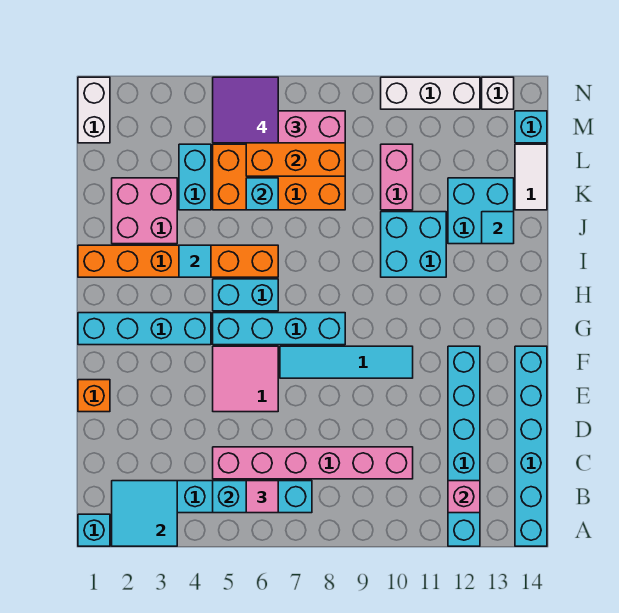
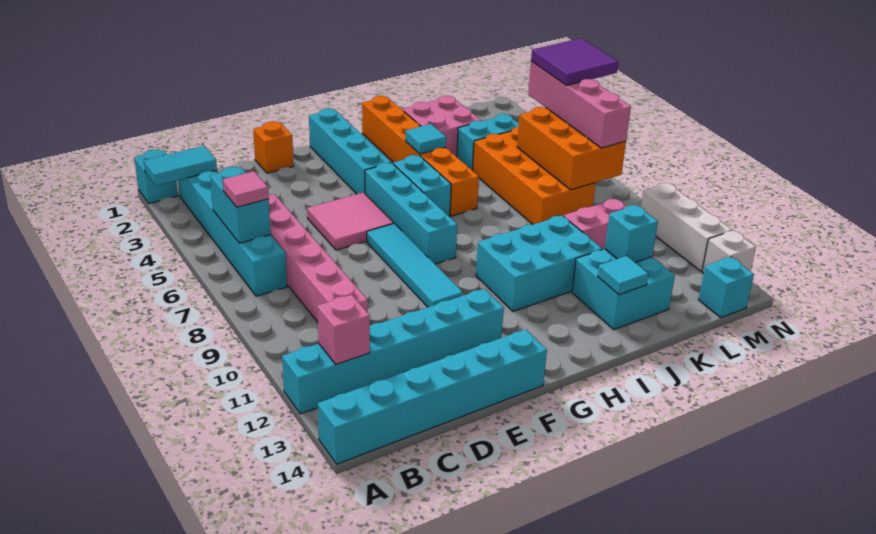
cyan tile A2:B3 level 2 -> cyan tile A2:B2 level 2
cyan brick I10:J11 level 1 -> cyan brick H10:J11 level 1
cyan brick K6 level 2 -> cyan brick K12 level 2
white tile K14:L14 level 1 -> none
white brick M1:N1 level 1 -> none

